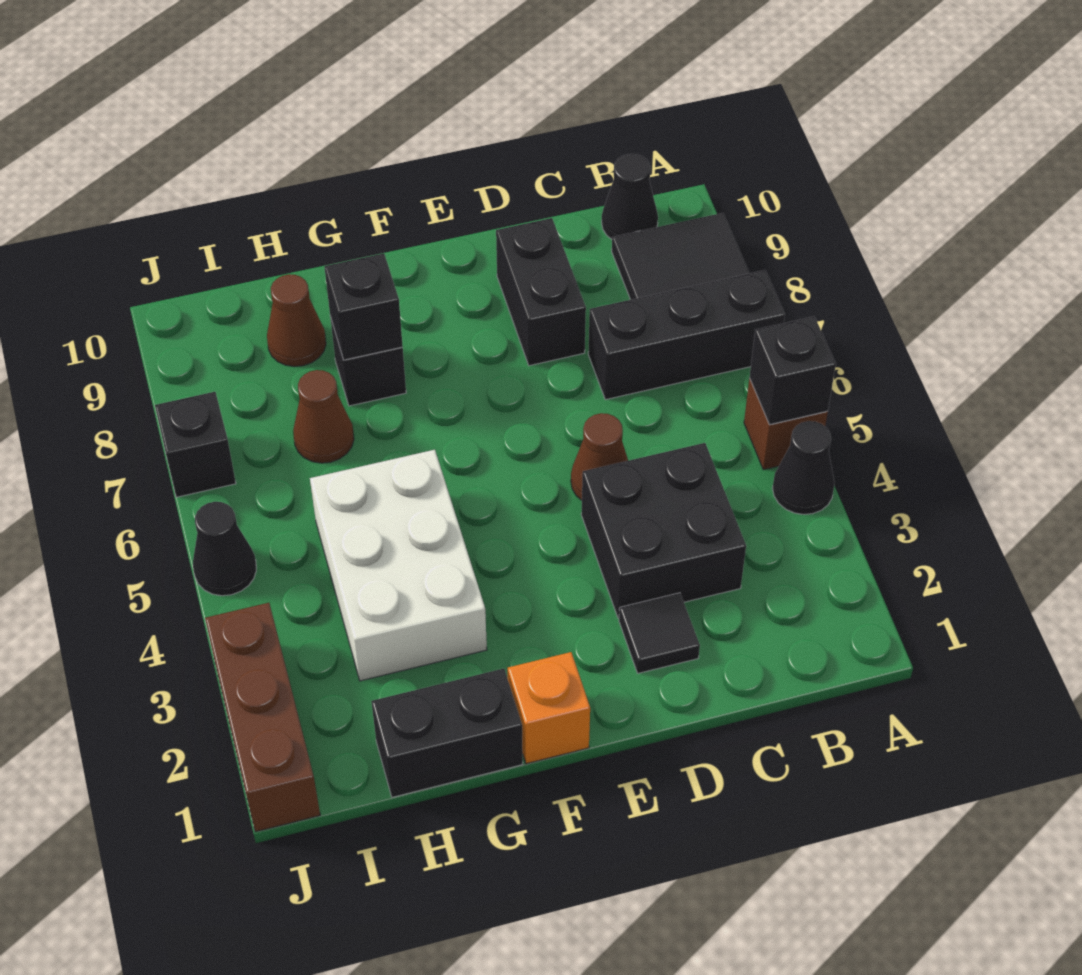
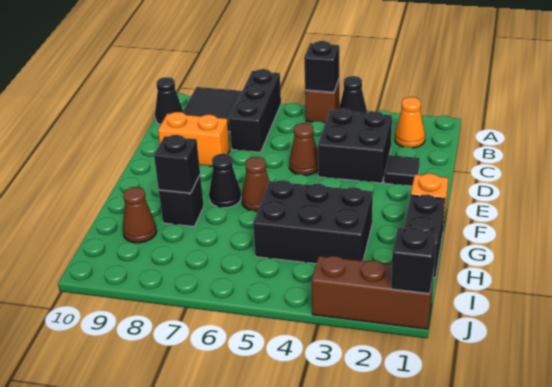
none -> orange cone B2 level 1
black brick D8:D9 level 1 -> orange brick D8:D9 level 1
white brick G3:H5 level 1 -> black brick G3:H5 level 1
brown cone H7 level 1 -> brown cone F6 level 1
black cone J5 level 1 -> black cone F7 level 1
black brick J7 level 1 -> black brick J1 level 2

